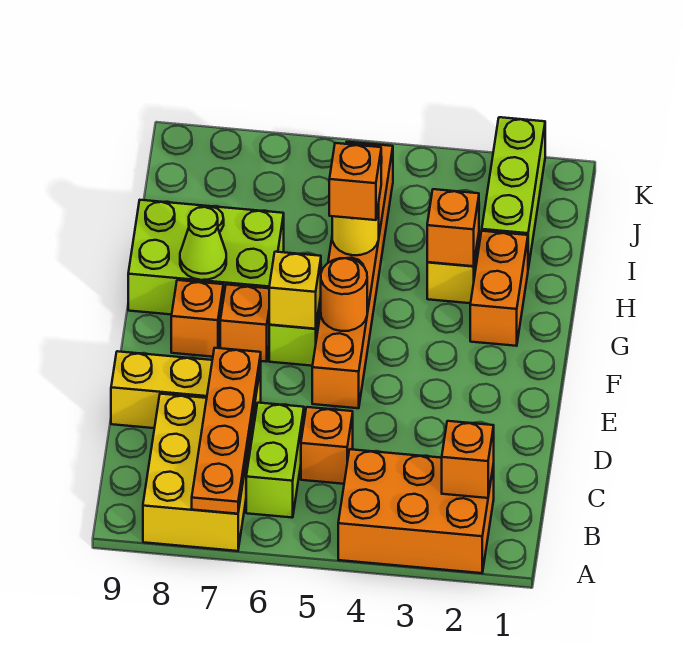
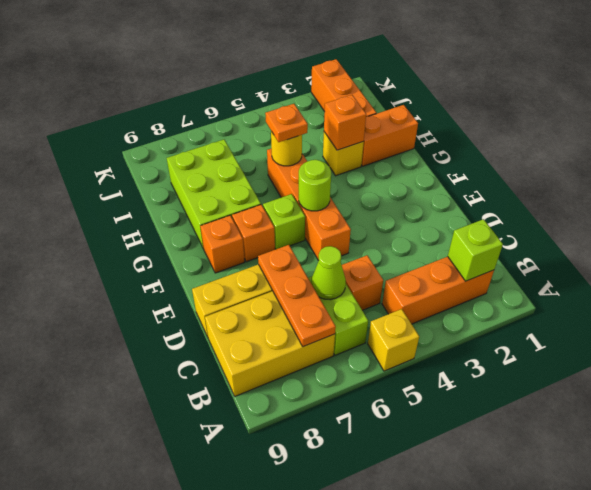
orange brick A2:B4 level 1 -> orange brick B2:B4 level 1
yellow brick A7:C8 level 1 -> yellow brick B7:C9 level 1
orange plate A7:D7 level 2 -> orange plate B7:D7 level 2
orange brick B2 level 2 -> lime brick B2 level 2
orange brick E5:J5 level 1 -> orange brick E5:H5 level 1
orange round brick F5 level 2 -> lime round brick F5 level 2
yellow brick F6 level 2 -> yellow brick A5 level 1
orange brick G2:H2 level 1 -> orange brick H1:H2 level 1
lime brick G7:H9 level 1 -> lime brick G7:I8 level 1
lime cone G8 level 2 -> lime cone C6 level 2
orange brick H5 level 3 -> orange plate H5 level 3
lime brick I2:K2 level 1 -> orange brick I2:K2 level 1

